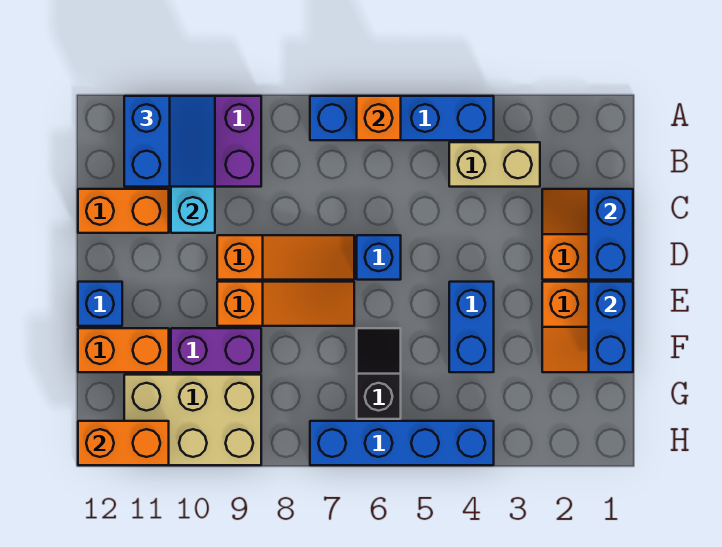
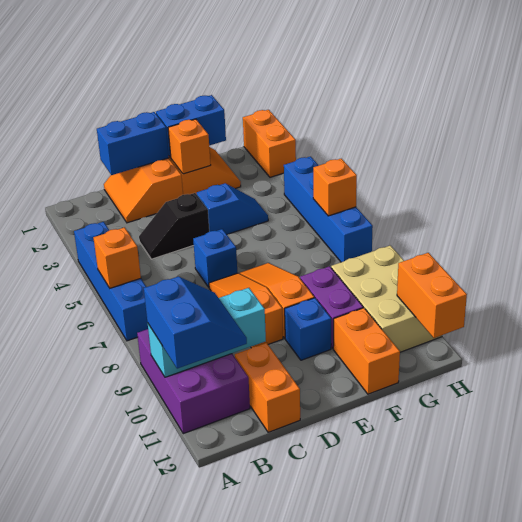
blue slope A10:B11 level 3 top 11 -> blue slope A10:B11 level 3 top A
tan brick B3:B4 level 1 -> none
none -> orange brick E2 level 2
blue brick E4:F4 level 1 -> blue slope E4:F4 level 1 top E
blue brick E12 level 1 -> blue brick E10 level 1
black slope F6:G6 level 1 top G -> black slope C4:D4 level 1 top D
none -> orange brick H1:H2 level 1
none -> orange brick H6 level 2

